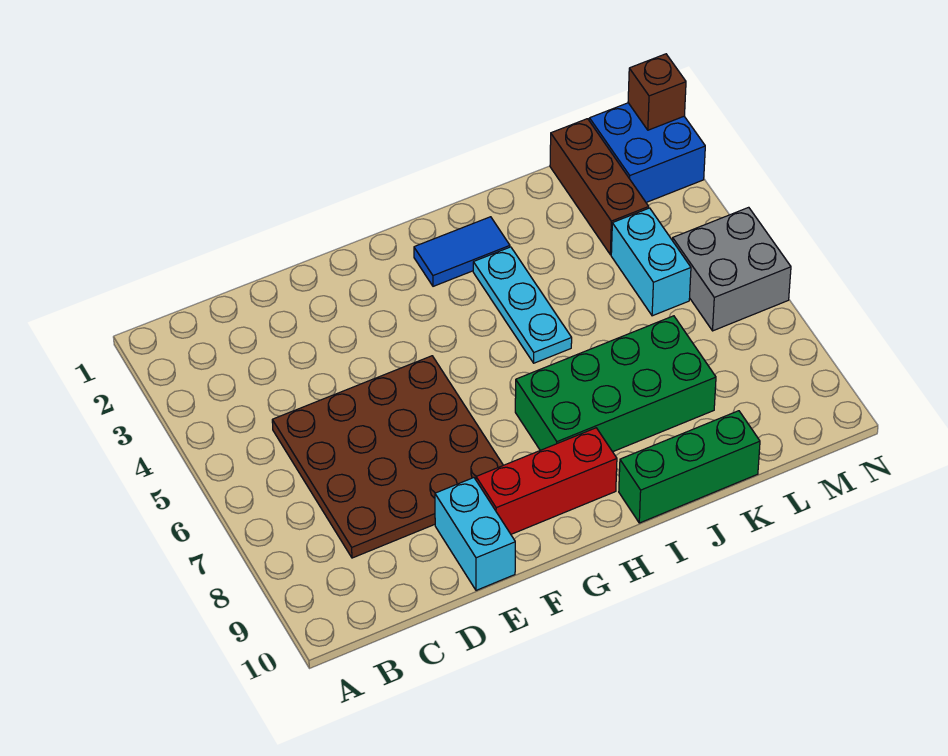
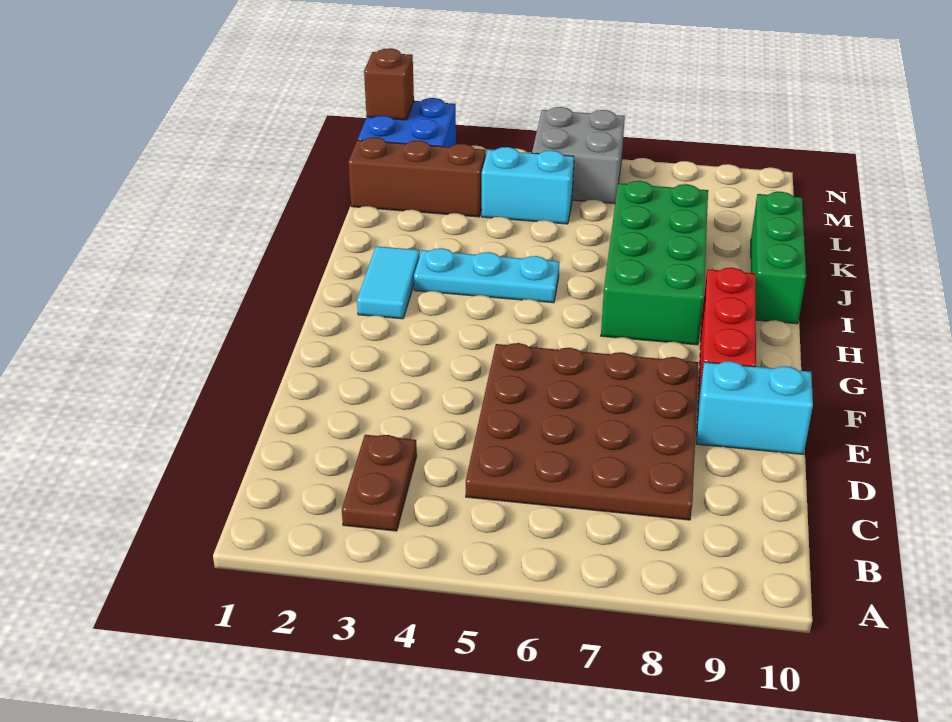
none -> brown plate B3:C3 level 1
blue tile H2:I2 level 1 -> cyan tile H2:I2 level 1

